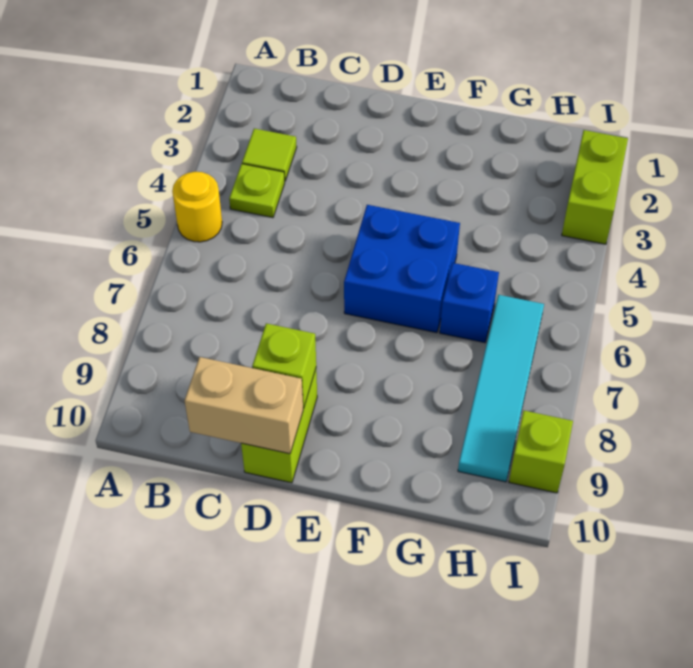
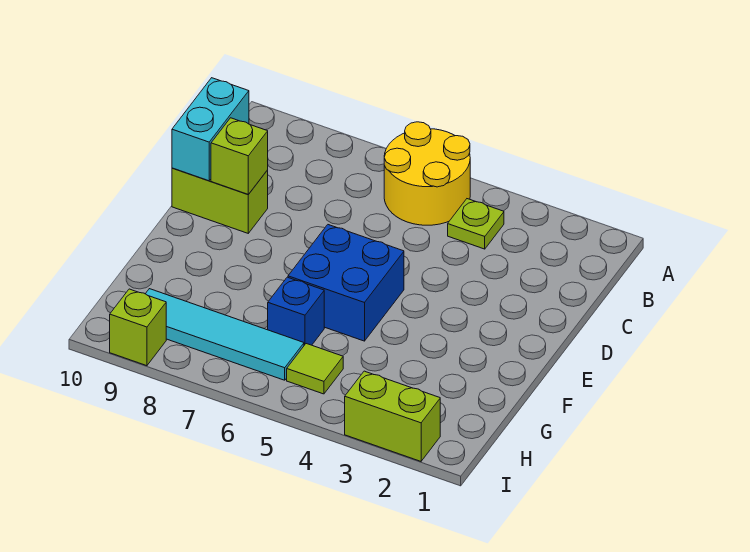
yellow round brick A5 level 1 -> yellow round brick A5:B6 level 1
lime tile B3 level 1 -> lime tile H5 level 1
tan brick C10:D10 level 2 -> cyan brick C10:D10 level 2

